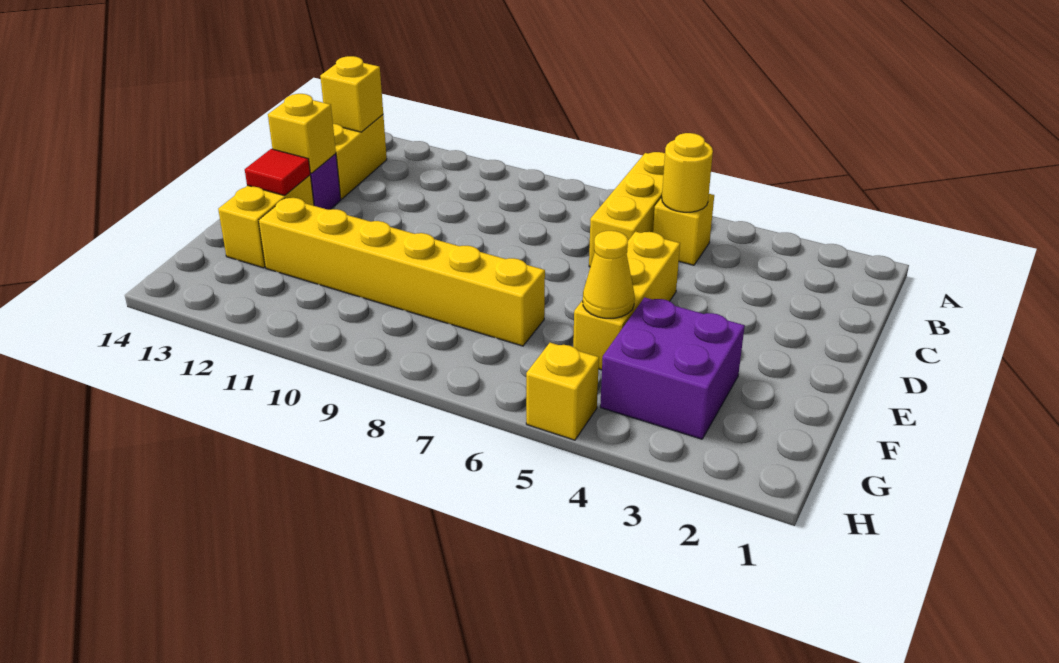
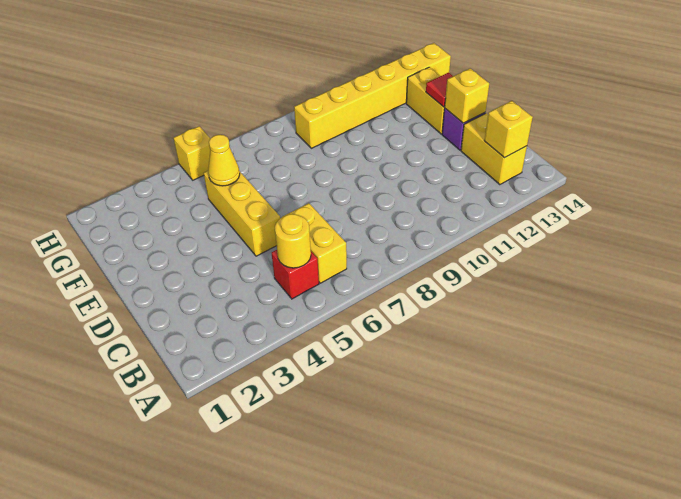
yellow brick A6:C6 level 1 -> yellow brick B6:C6 level 1
yellow brick B5 level 1 -> red brick B5 level 1
purple brick F3:G4 level 1 -> none
yellow brick F7:F12 level 1 -> yellow brick G9:G14 level 1

